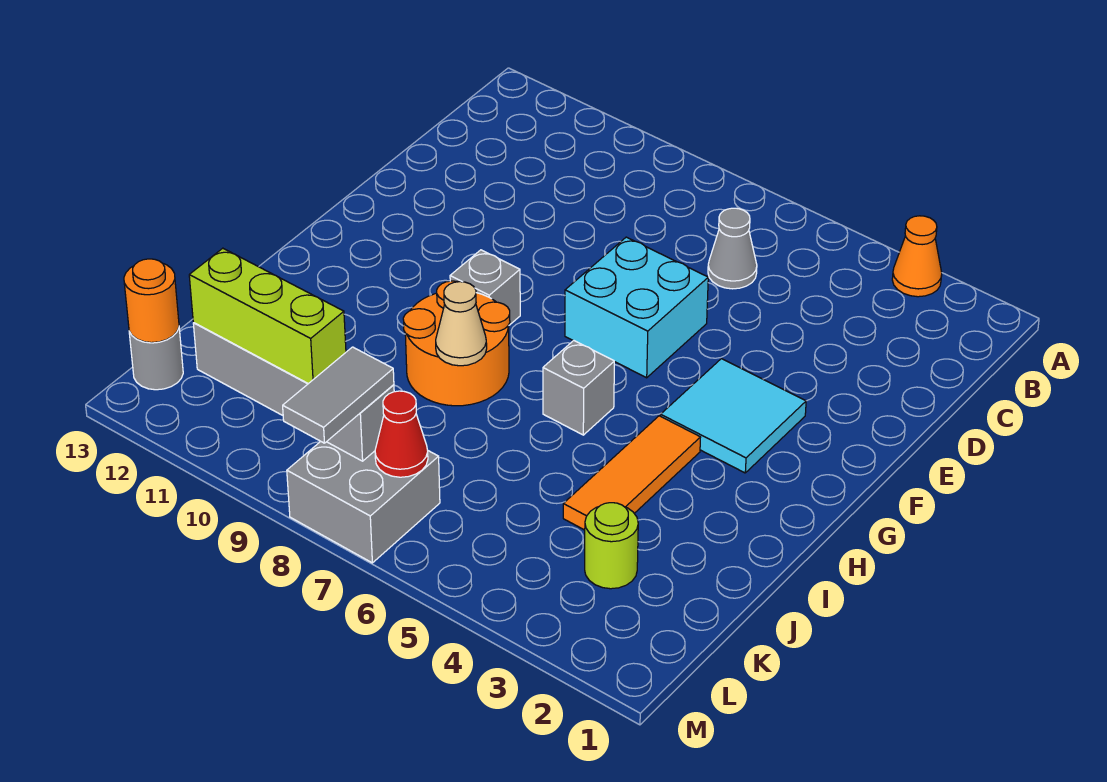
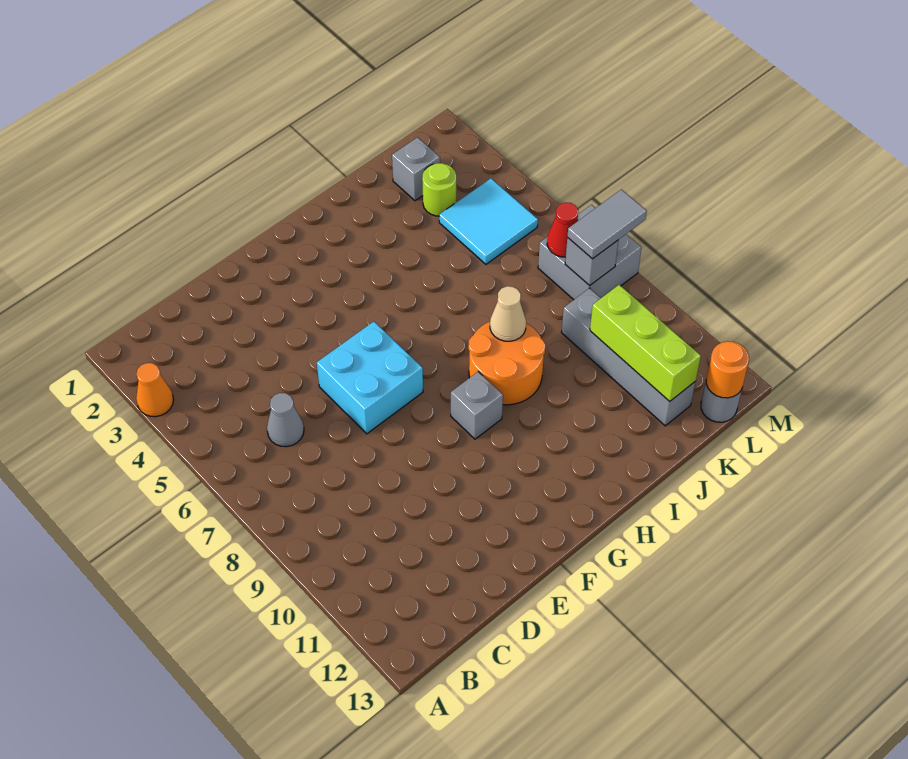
cyan tile F3:G4 level 1 -> cyan tile K4:L5 level 1
orange tile H4:J4 level 1 -> none
grey brick H6 level 1 -> grey brick K2 level 1

